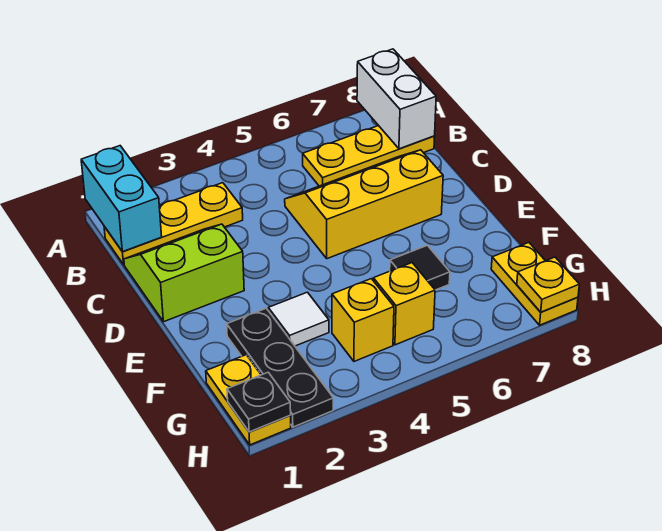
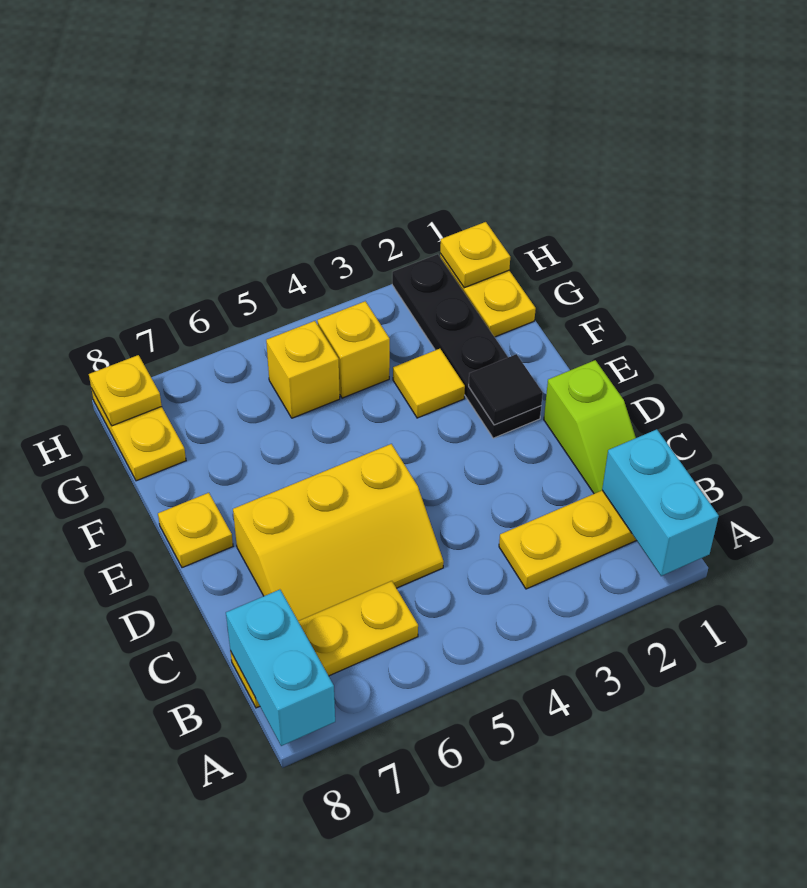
white brick A8:B8 level 2 -> cyan brick A8:B8 level 2
lime slope C1:D2 level 1 top D -> lime slope C1:D1 level 1 top D
none -> yellow plate E8 level 1
black plate F2:H2 level 1 -> black plate E2:H2 level 1
white tile F3 level 1 -> yellow tile F3 level 1
black tile F6 level 1 -> black tile E2 level 2
black plate H1 level 2 -> yellow plate H1 level 2

